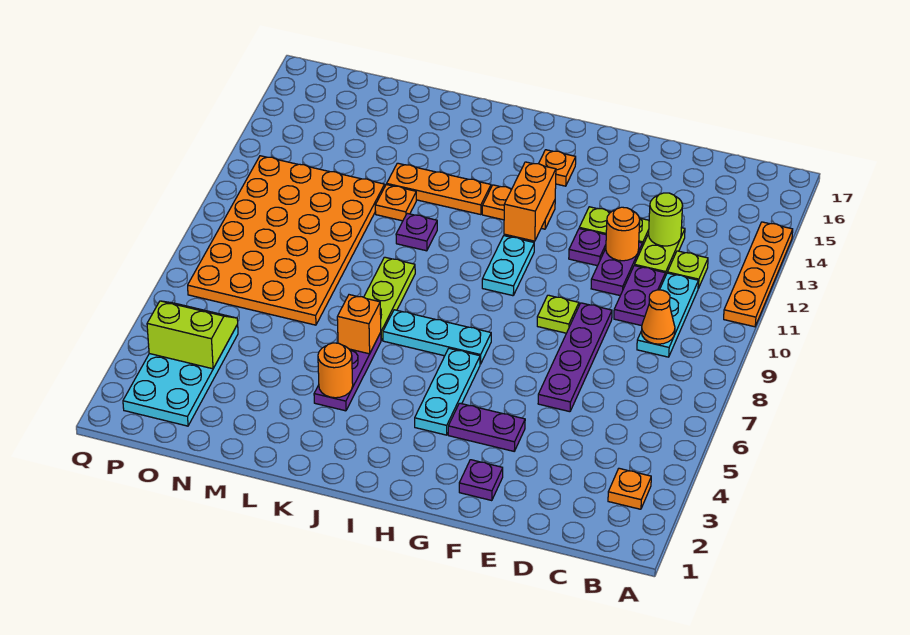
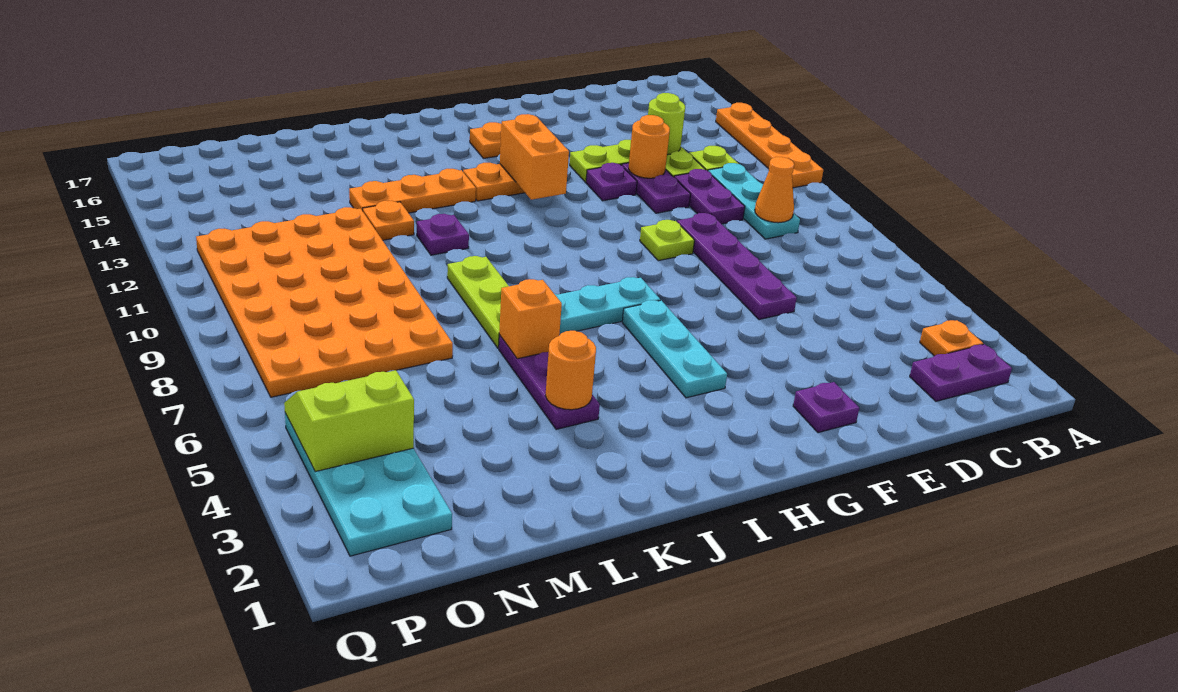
purple plate F4:G4 level 1 -> purple plate B2:C2 level 1
cyan plate H10:H11 level 1 -> none

